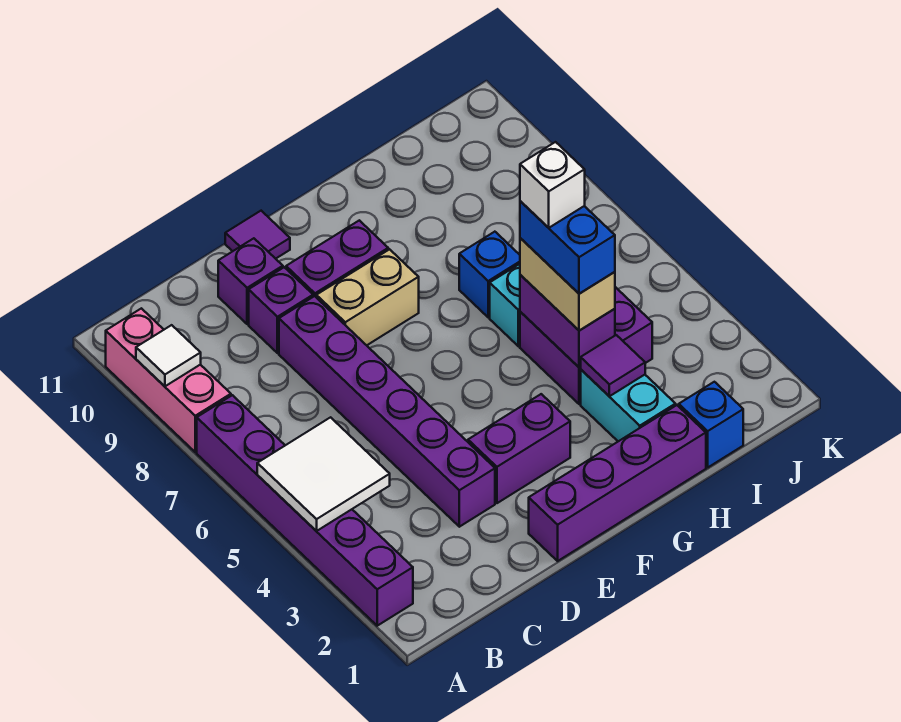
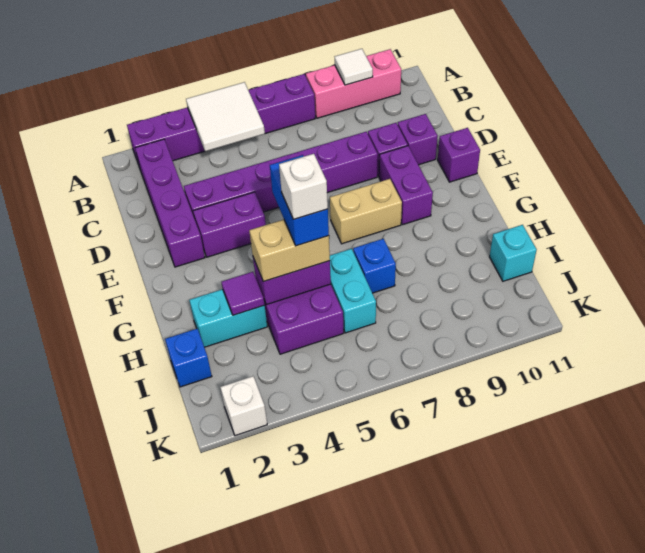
purple brick E1:H1 level 1 -> purple brick B2:E2 level 1
purple brick E3:F3 level 1 -> purple brick E3:E4 level 1
tan brick E8:F8 level 1 -> tan brick F7:F8 level 1
purple tile E11 level 1 -> purple brick E11 level 1
blue brick H4:H5 level 4 -> blue brick G5:H5 level 4
none -> cyan brick I11 level 1
none -> white brick K2 level 1

